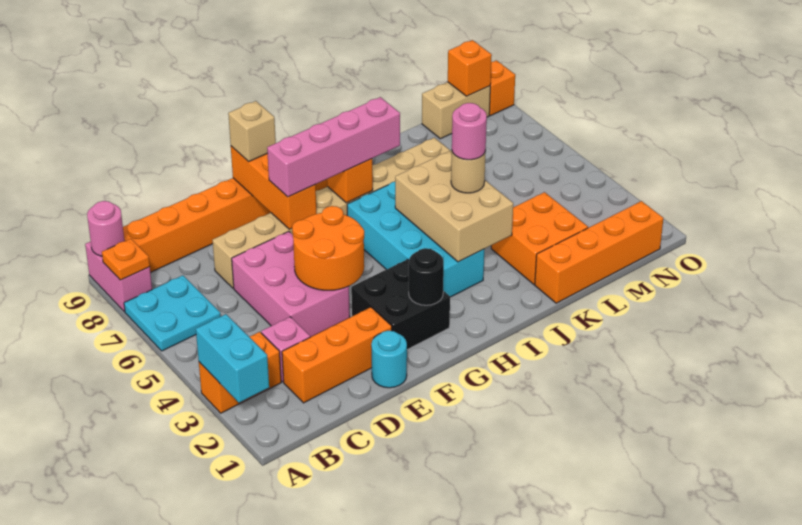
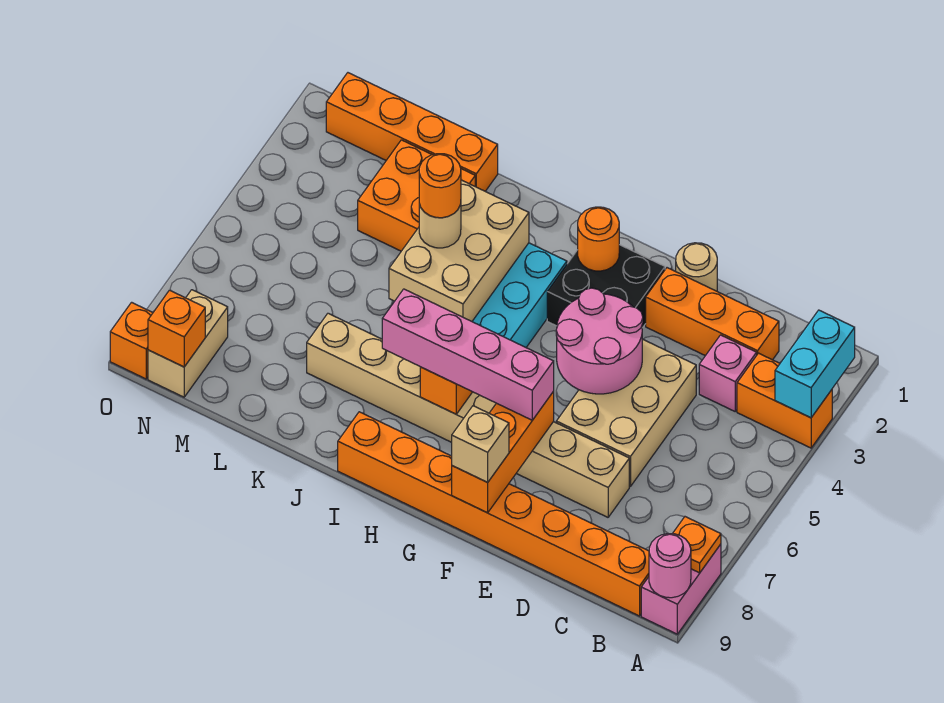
cyan plate A6:B7 level 1 -> none
pink brick D4:E6 level 1 -> tan brick D4:E6 level 1
cyan round brick E1 level 1 -> tan round brick E1 level 1
orange round brick E4:F5 level 2 -> pink round brick E4:F5 level 2
black round brick G2 level 2 -> orange round brick G2 level 2
pink round brick J4 level 4 -> orange round brick J4 level 4
tan brick M9:N9 level 1 -> tan brick N8:N9 level 1

